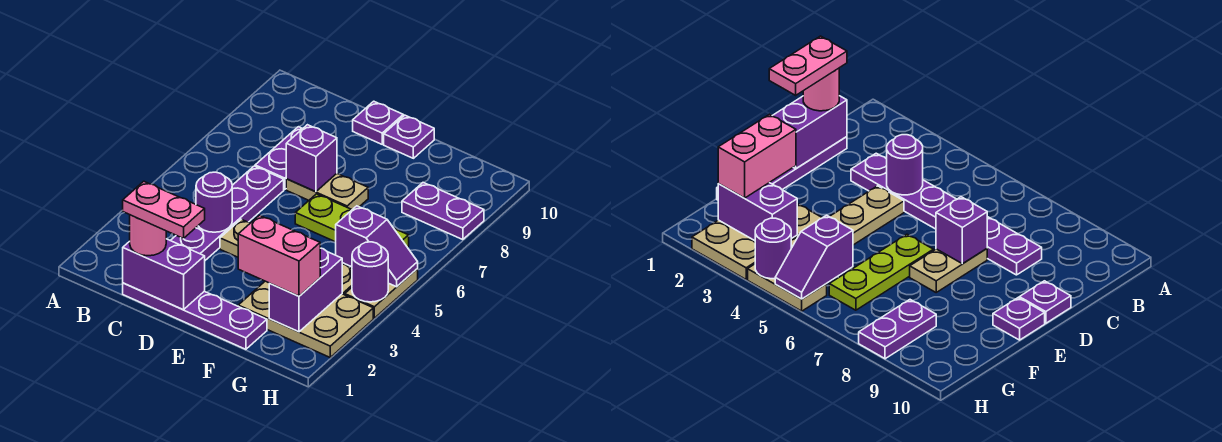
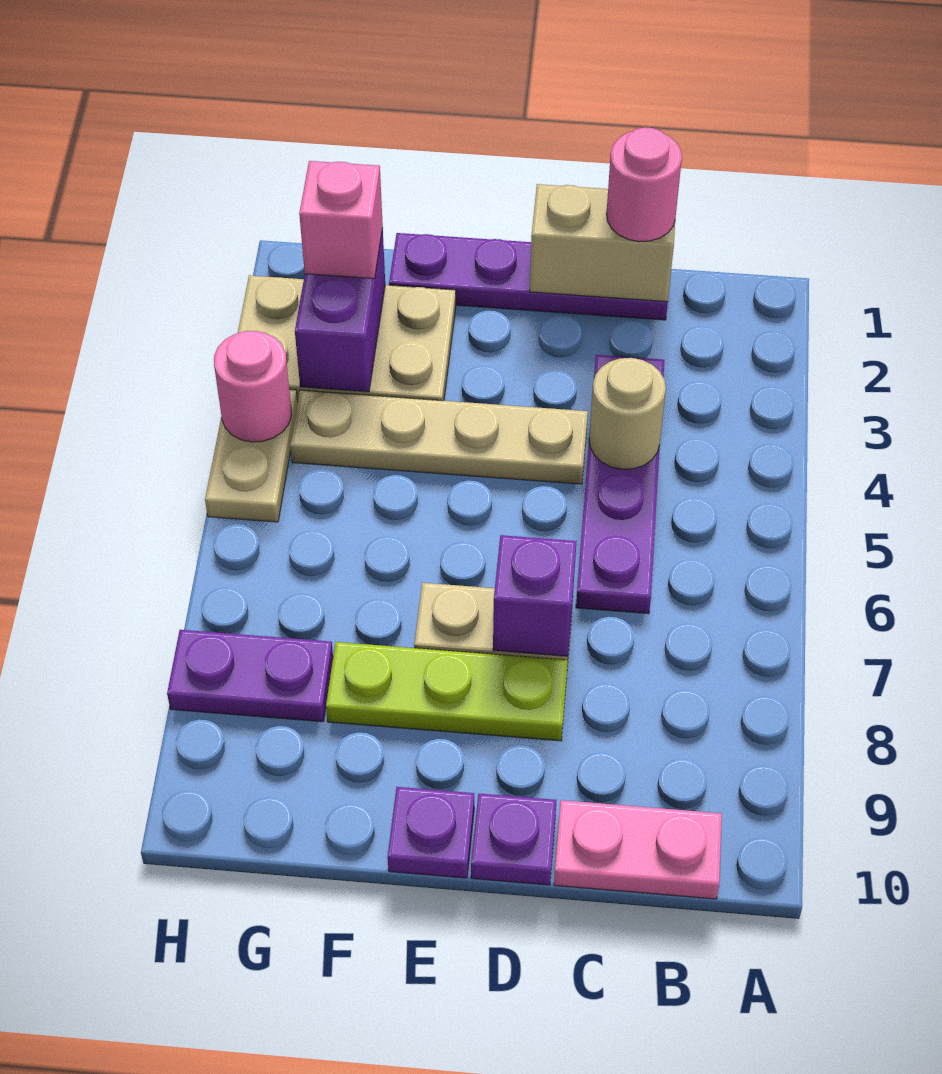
purple brick C1:D1 level 2 -> tan brick C1:D1 level 2
pink plate C1:D1 level 4 -> pink plate B10:C10 level 1
purple round brick C4 level 2 -> tan round brick C4 level 2
purple plate C7:C8 level 1 -> none
lime plate E6:G6 level 1 -> lime plate D8:F8 level 1
pink brick F2:G2 level 3 -> pink brick G2 level 3
purple slope G5:H5 level 2 top G -> none
purple round brick H4 level 2 -> pink round brick H4 level 2

